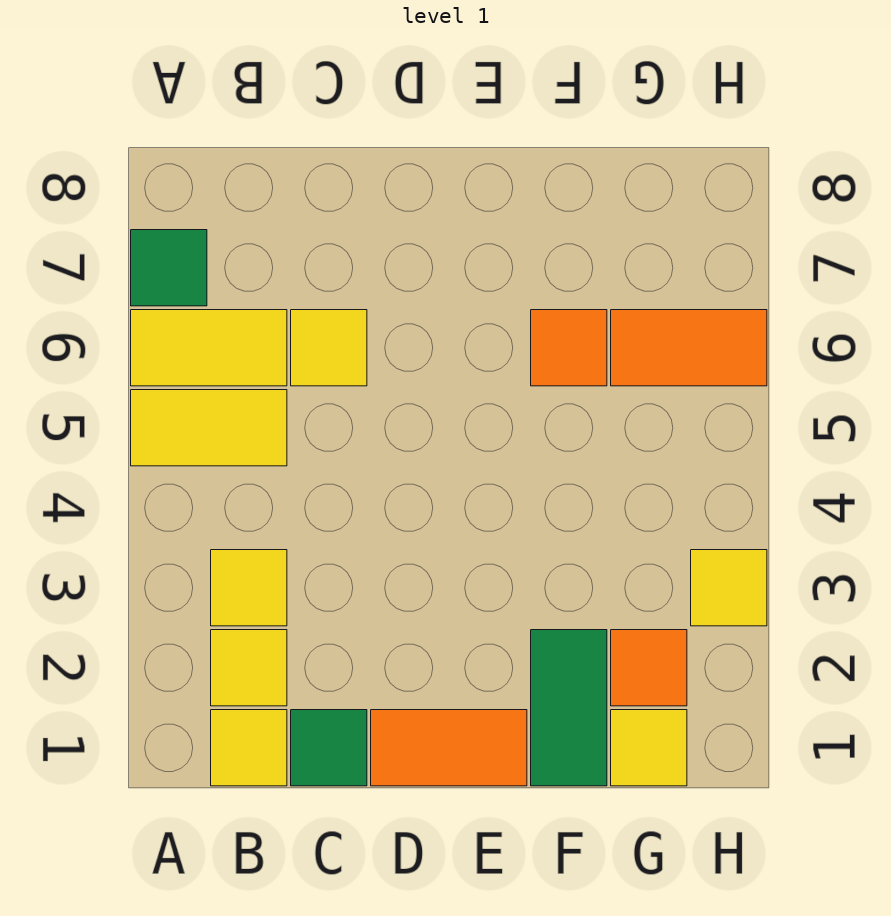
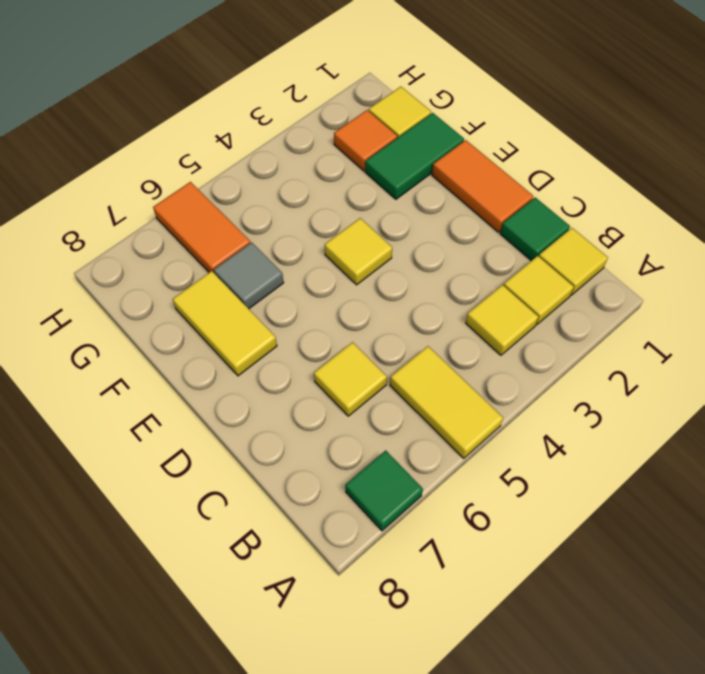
yellow tile A6:B6 level 1 -> yellow tile E7:F7 level 1
orange tile F6 level 1 -> grey tile F6 level 1
yellow tile H3 level 1 -> yellow tile E4 level 1

